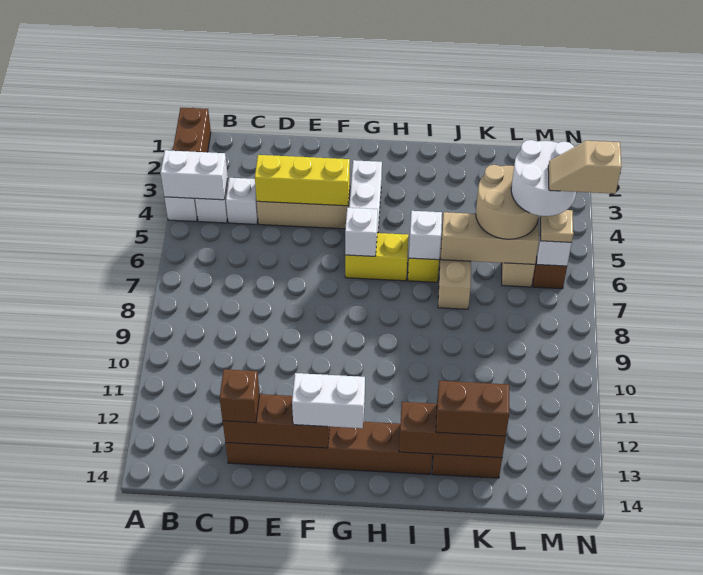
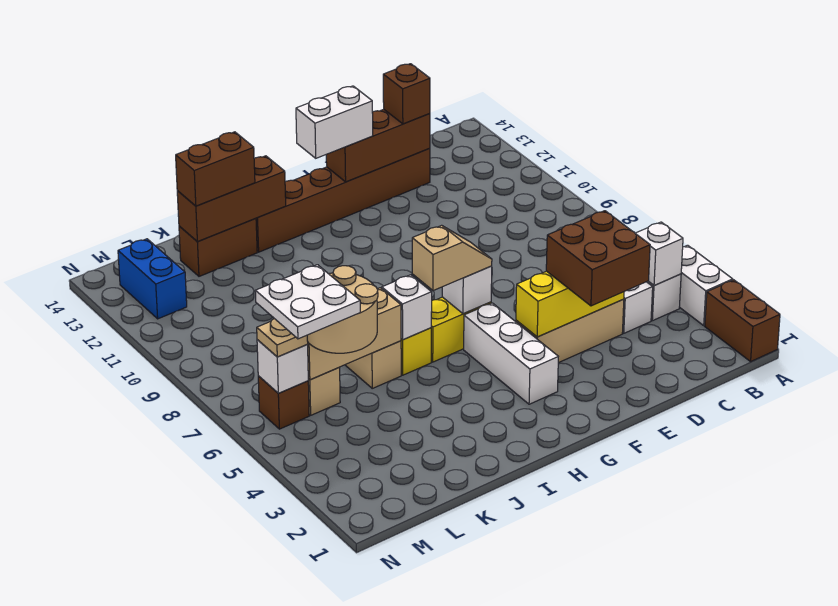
white brick A4:B4 level 2 -> white brick B4 level 2
none -> brown brick D3:E4 level 3
white round brick L5:M6 level 4 -> white plate L5:M6 level 4
tan slope M6:N6 level 5 top N -> tan slope G6:H6 level 3 top H
none -> blue brick M12:M13 level 1

